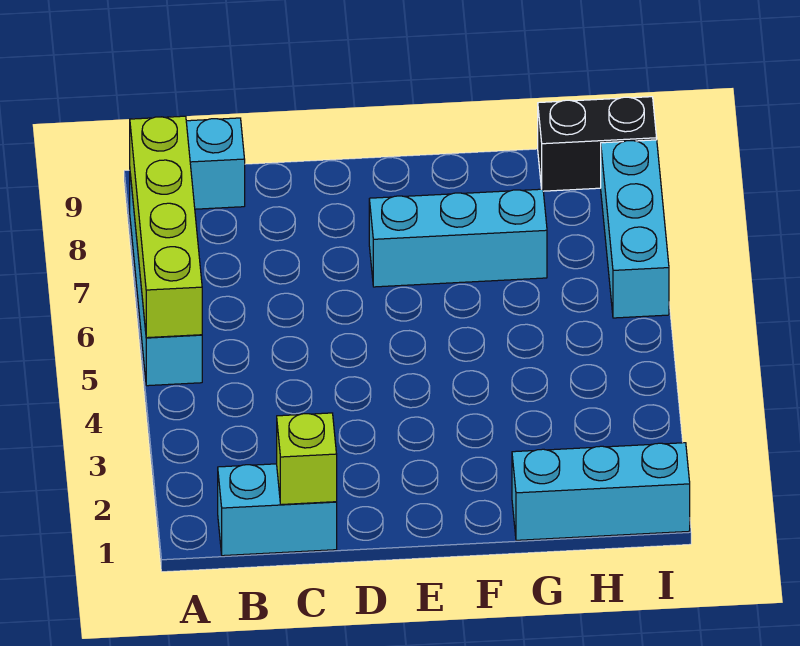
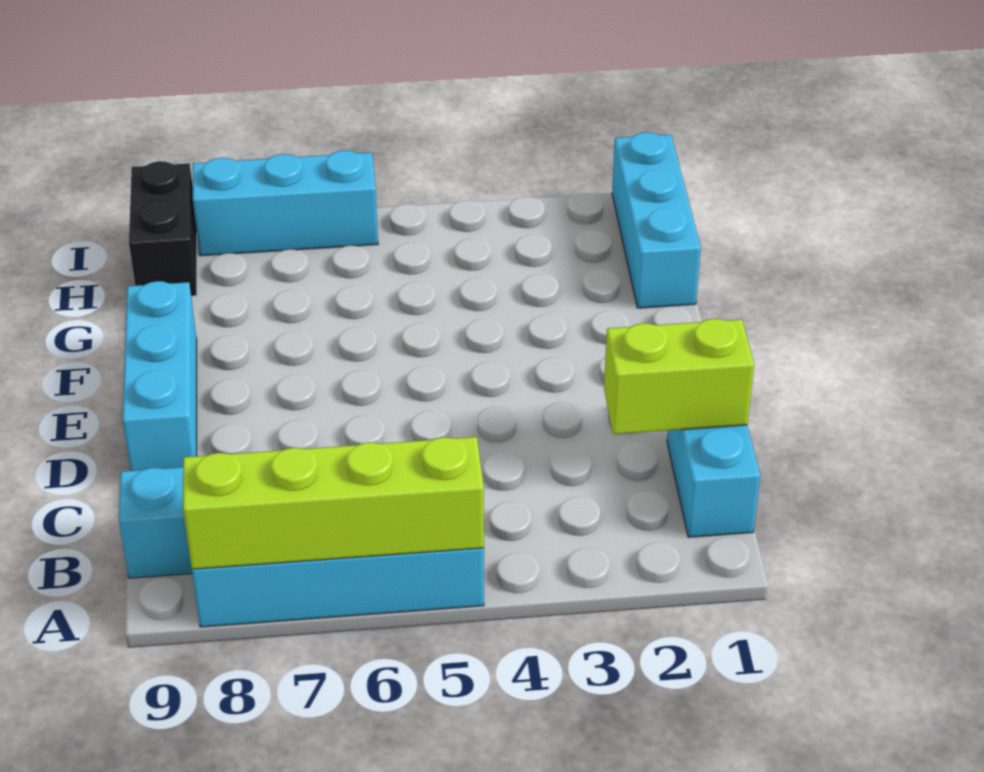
lime brick C1 level 2 -> lime brick C1:C2 level 2
cyan brick E7:G7 level 1 -> cyan brick D9:F9 level 1

